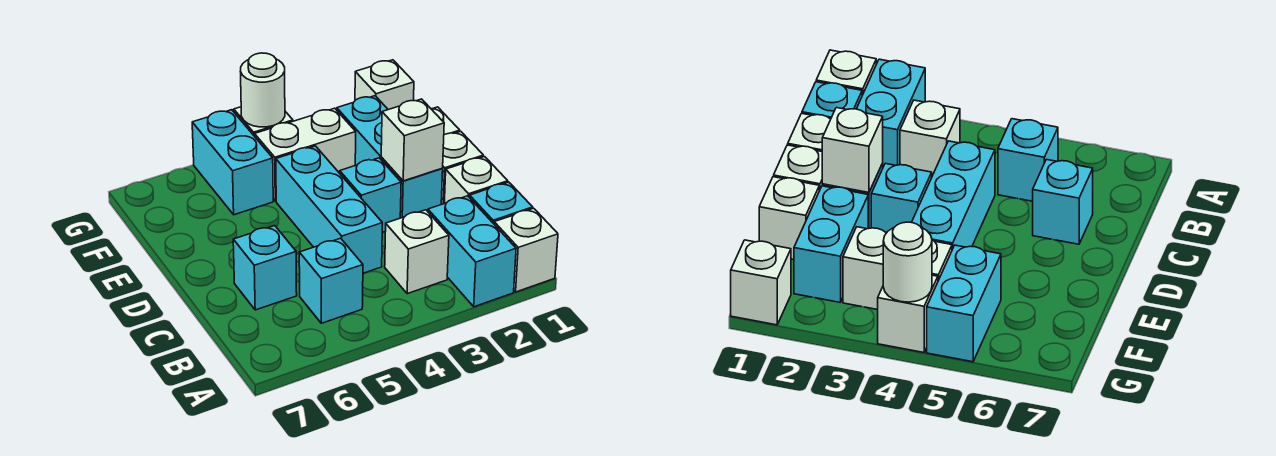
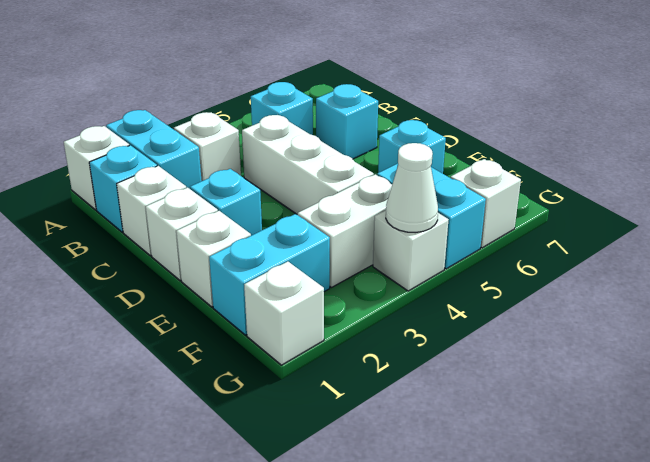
cyan brick C4:E4 level 1 -> white brick C4:E4 level 1
white brick D2 level 2 -> white brick G6 level 1
cyan brick D3 level 1 -> cyan brick E6 level 1
cyan brick E2:F2 level 1 -> cyan brick F1:F2 level 1
white round brick G4 level 2 -> white cone G4 level 2

